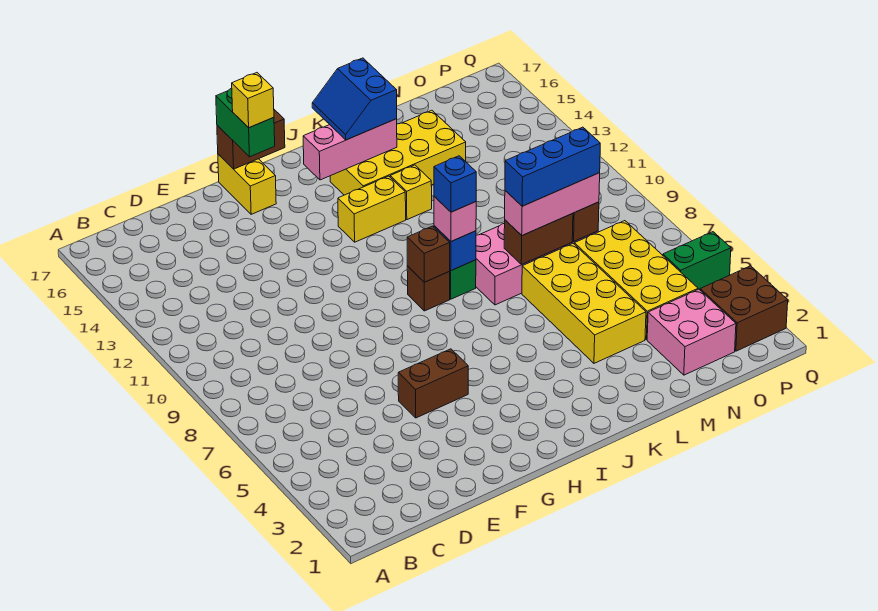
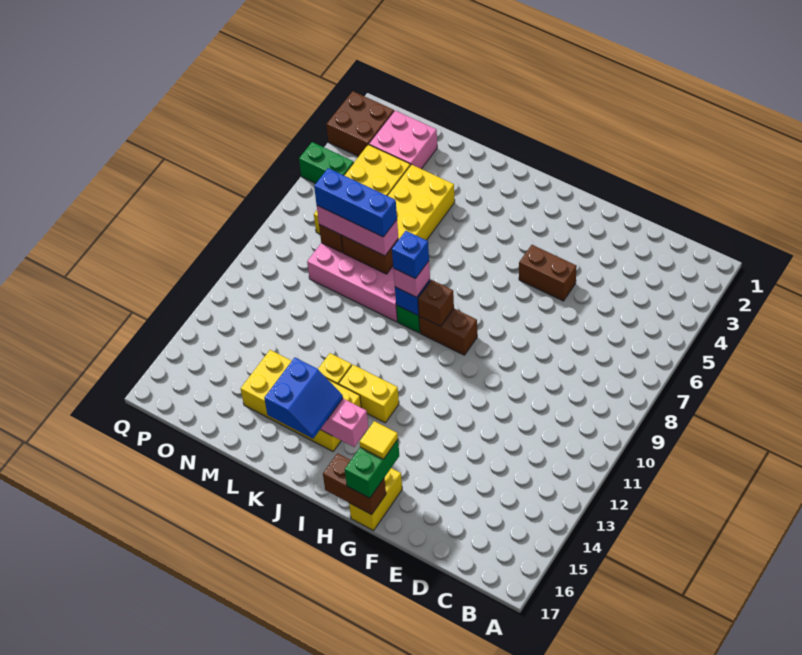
yellow brick G16 level 4 -> yellow tile G16 level 4
brown brick I9 level 1 -> brown brick H9:I9 level 1

